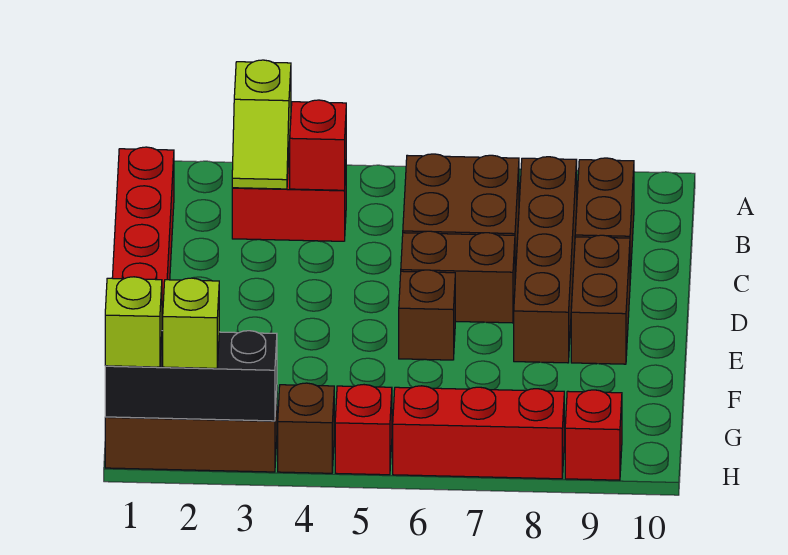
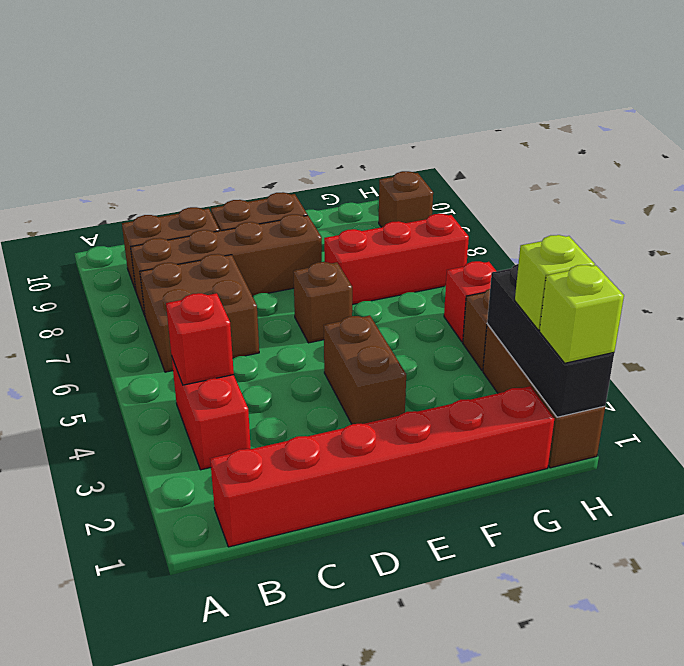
lime slope A3:B3 level 2 top A -> none
brown brick D6:D7 level 1 -> brown brick E3:E4 level 1
red brick H6:H8 level 1 -> red brick F7:H7 level 1
red brick H9 level 1 -> brown brick H9 level 1

